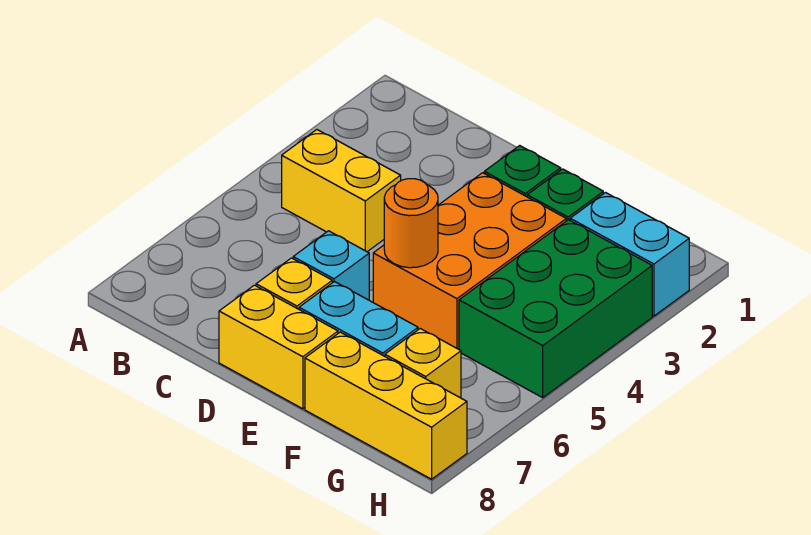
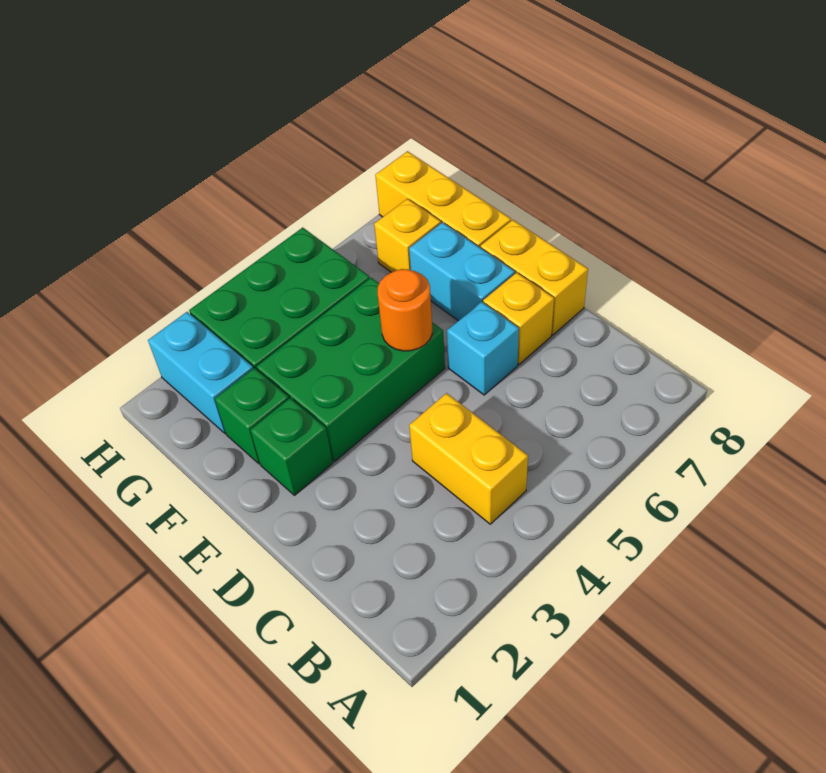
orange brick E3:F5 level 1 -> green brick E3:F5 level 1

